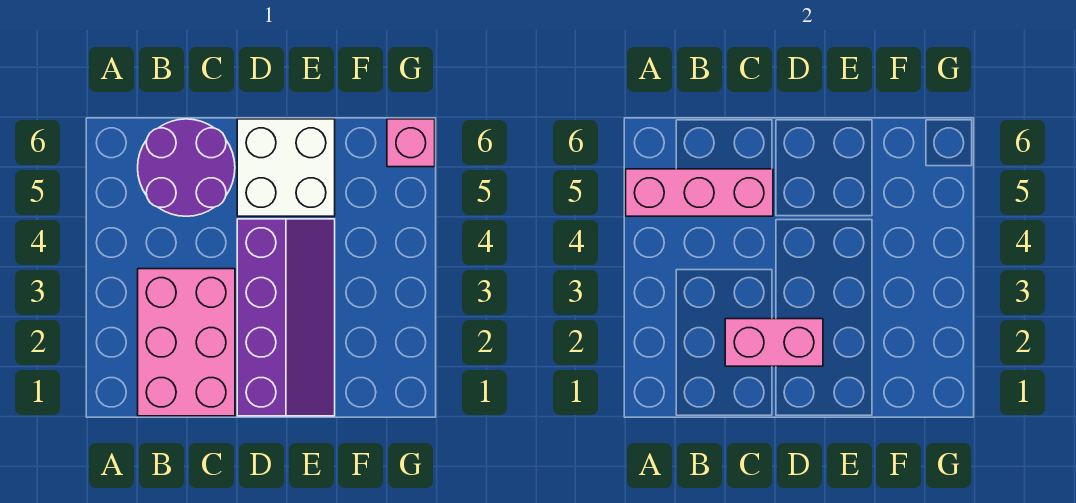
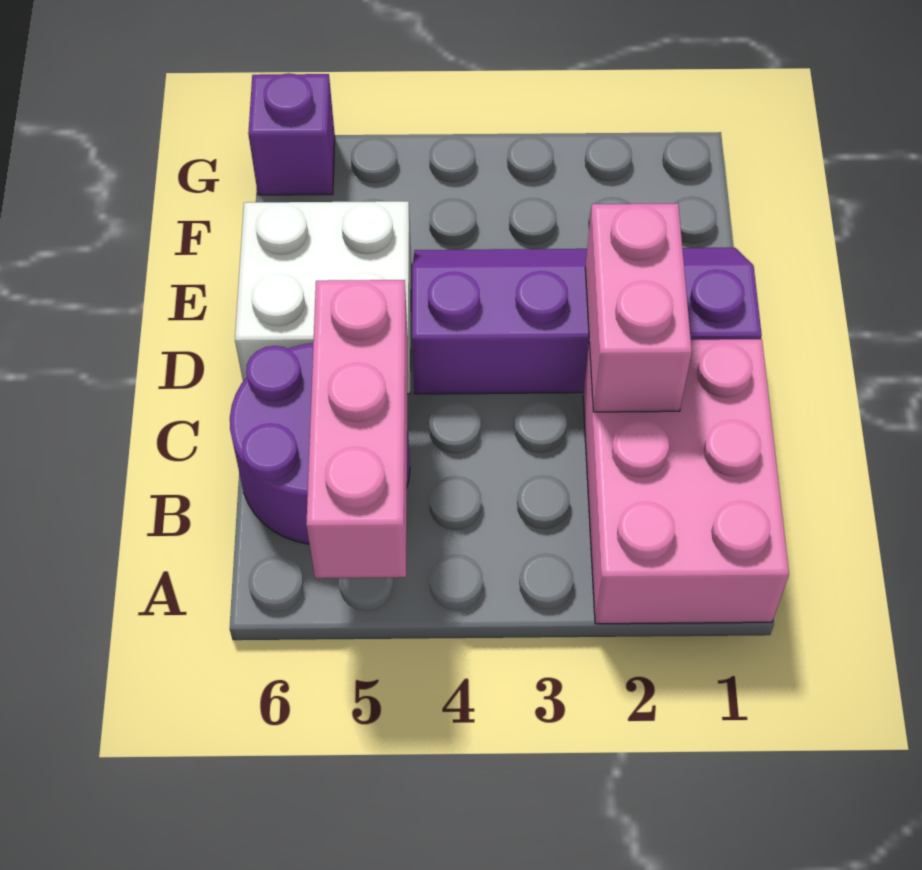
pink brick B1:C3 level 1 -> pink brick A1:C2 level 1
pink brick G6 level 1 -> purple brick G6 level 1

